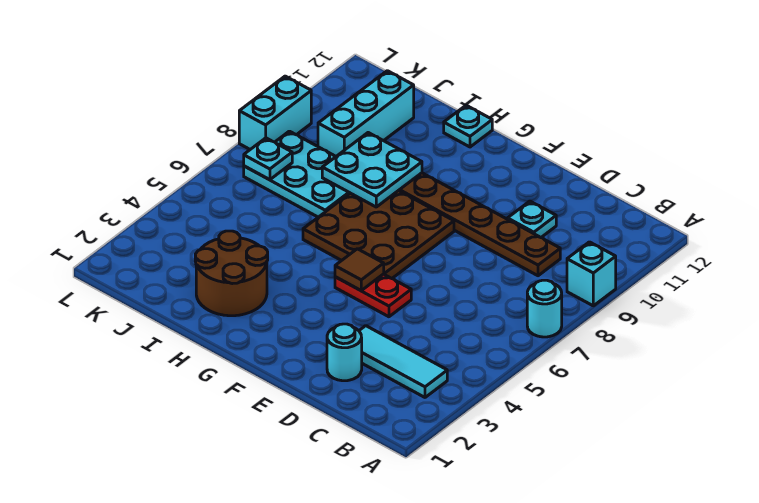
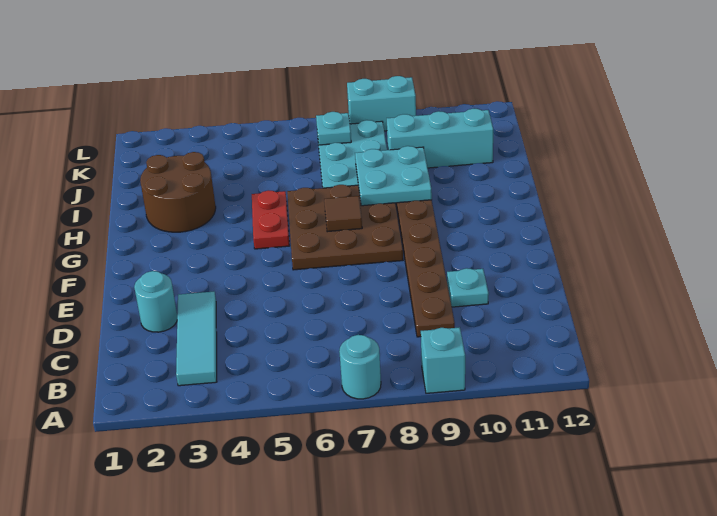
red plate E5:F5 level 1 -> red plate G5:H5 level 1
brown tile F5 level 2 -> brown tile G7 level 2
cyan plate H12 level 1 -> none

